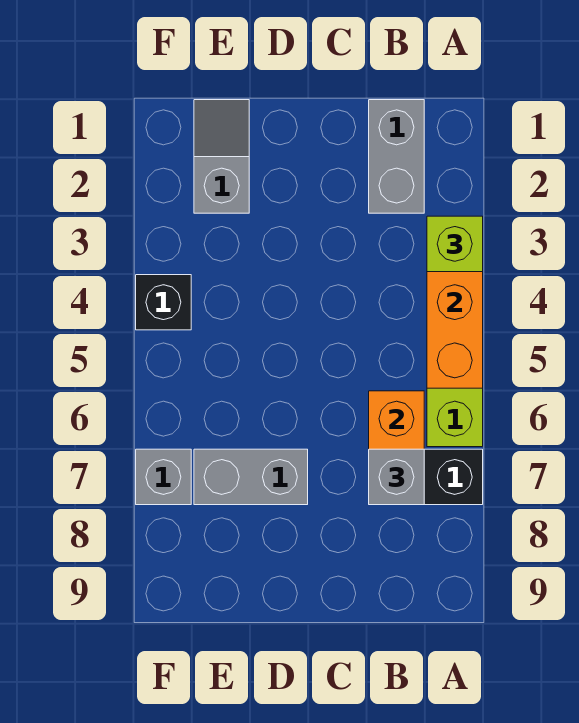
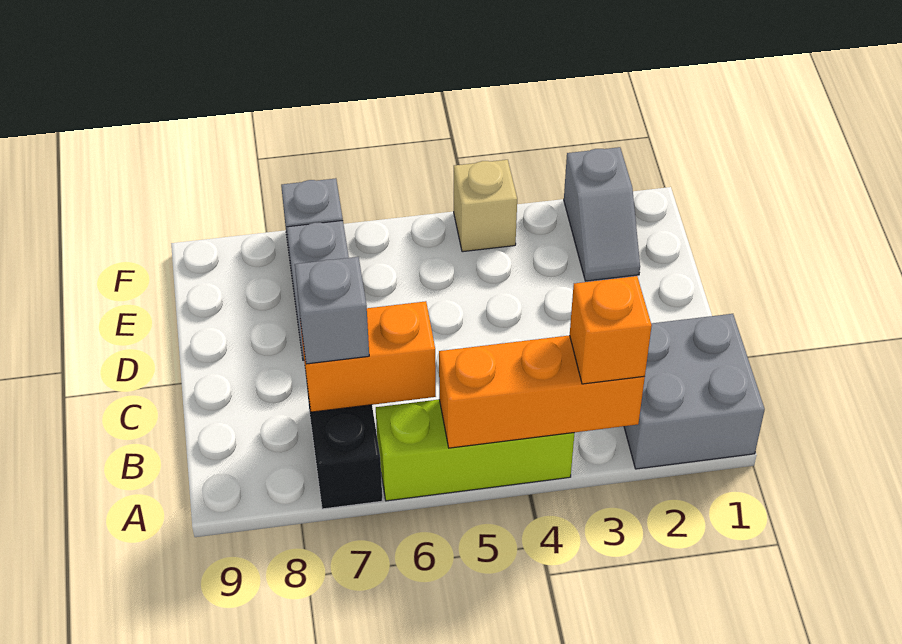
lime brick A3 level 3 -> orange brick A3 level 3
grey brick B1:B2 level 1 -> grey brick A1:B2 level 1
grey slope E1:E2 level 1 top 2 -> grey slope E2:F2 level 1 top F
black brick F4 level 1 -> tan brick F4 level 1

